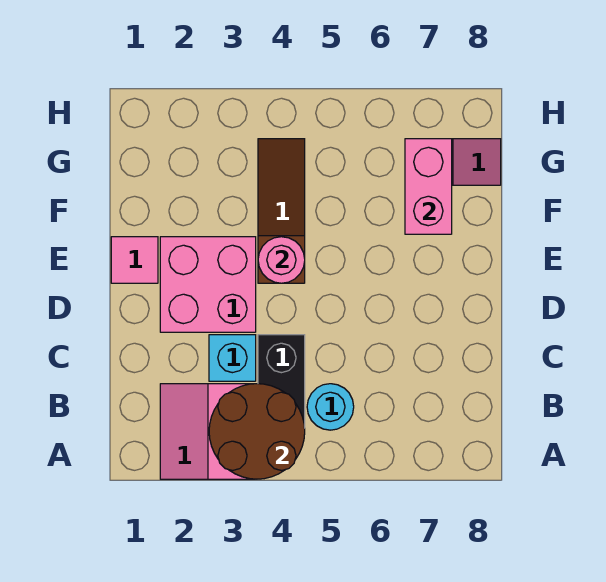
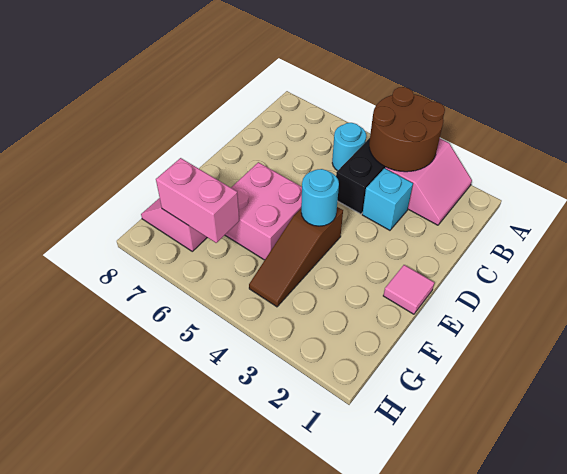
pink brick D2:E3 level 1 -> pink brick E5:F6 level 1
pink round brick E4 level 2 -> cyan round brick E4 level 2
pink brick F7:G7 level 2 -> pink brick G6:G7 level 2

